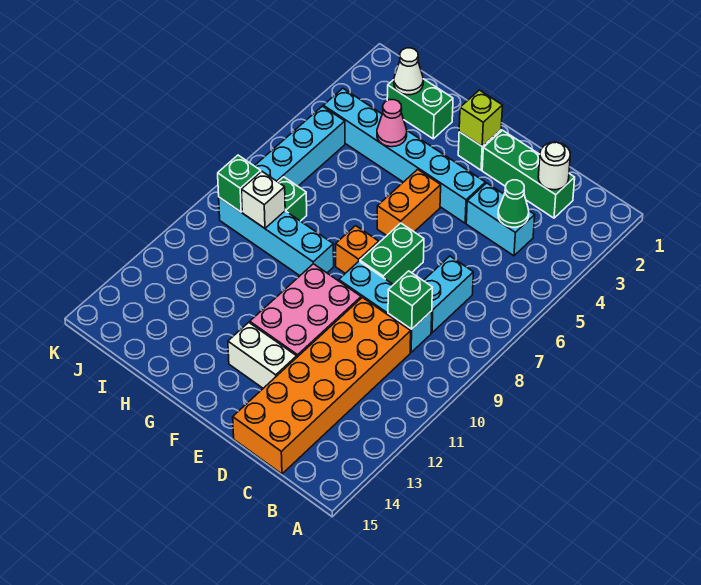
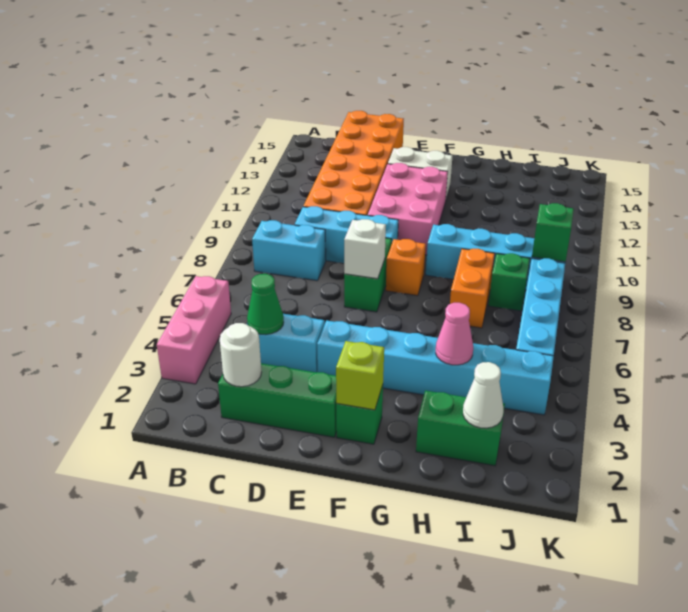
none -> pink brick A3:A5 level 1
cyan brick C7:C8 level 1 -> cyan brick B8:C8 level 1
green brick C9 level 2 -> none
orange brick F5:F6 level 1 -> orange brick H7:H8 level 1
white brick I9 level 2 -> white brick E7 level 2

